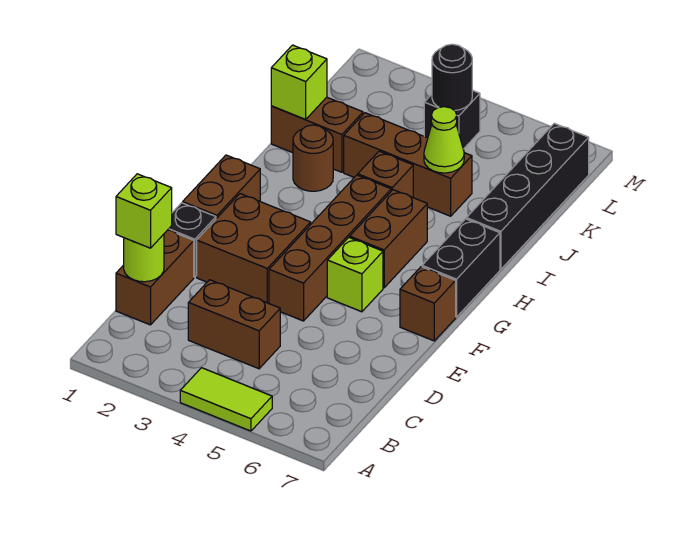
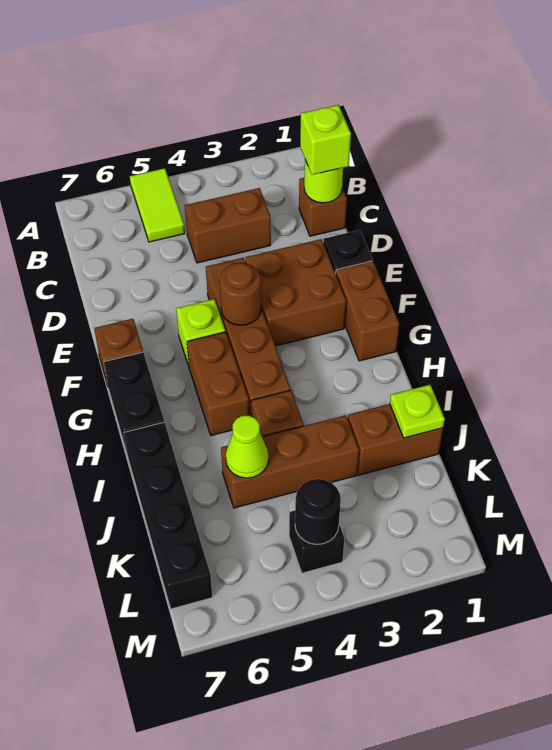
lime tile A4:A5 level 1 -> lime tile A5:B5 level 1
brown brick C1:D1 level 1 -> brown brick C1 level 1
brown round brick I2 level 1 -> brown round brick F4 level 2
lime brick J1 level 2 -> lime plate J1 level 2

